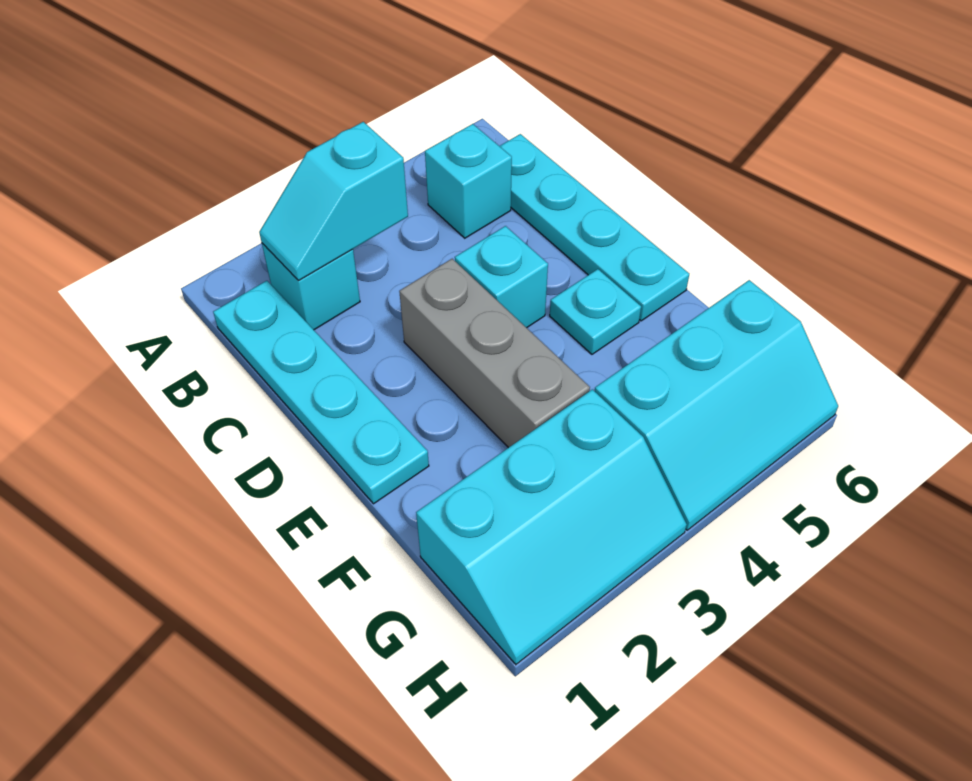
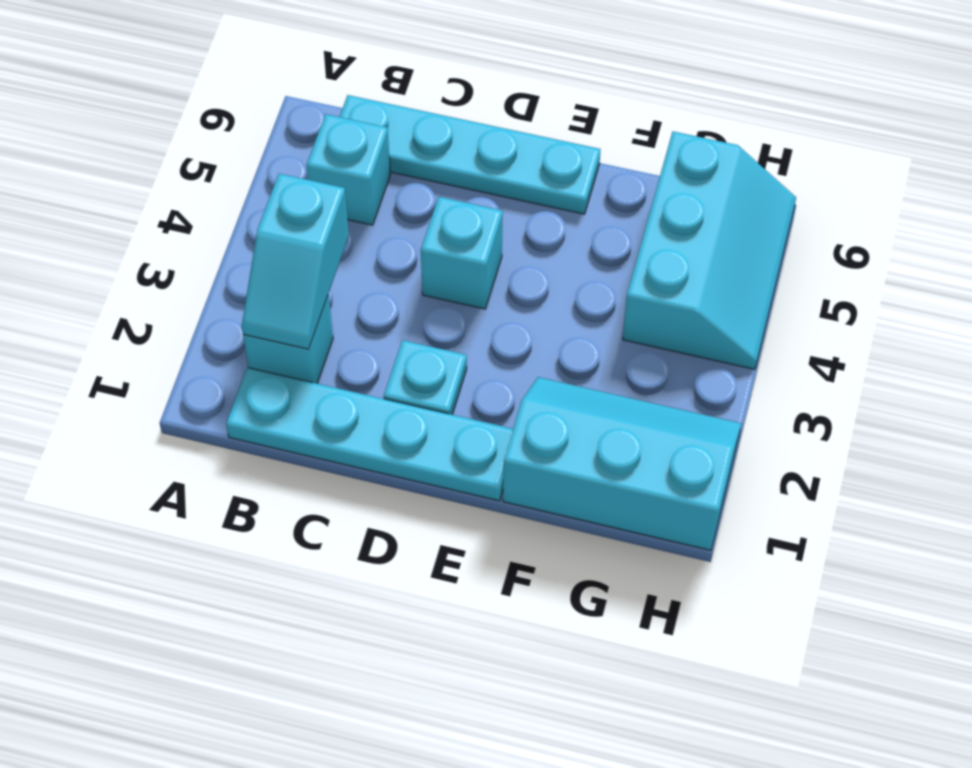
grey brick D3:F3 level 1 -> none
cyan plate E5 level 1 -> cyan plate D2 level 1
cyan slope G1:H3 level 1 top G -> cyan slope F1:H2 level 1 top 1

